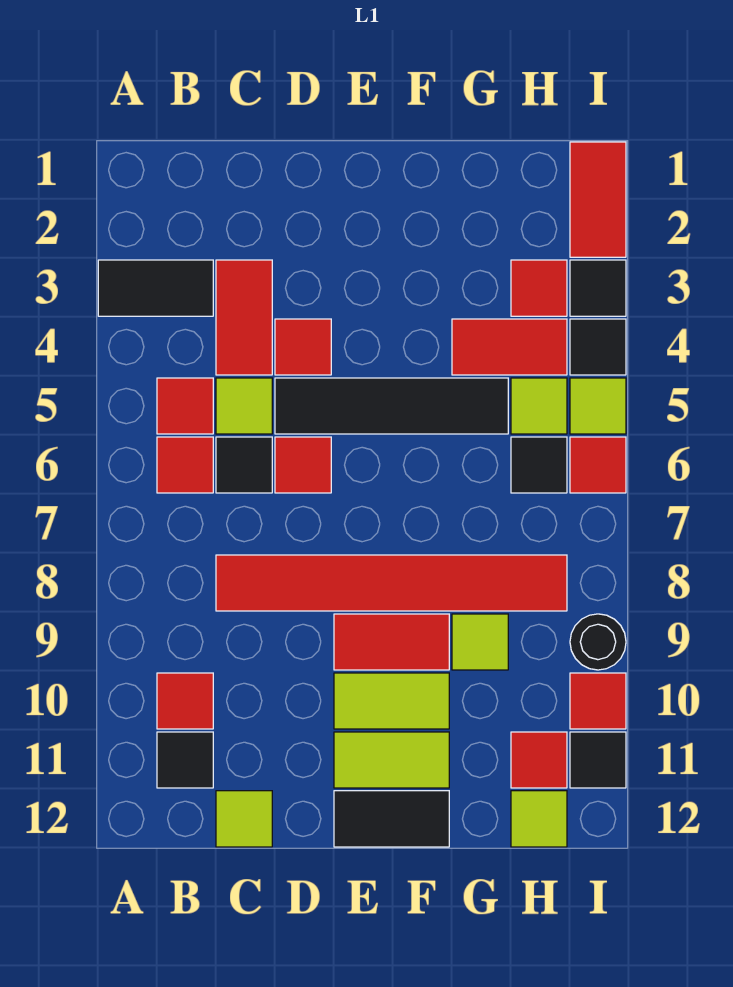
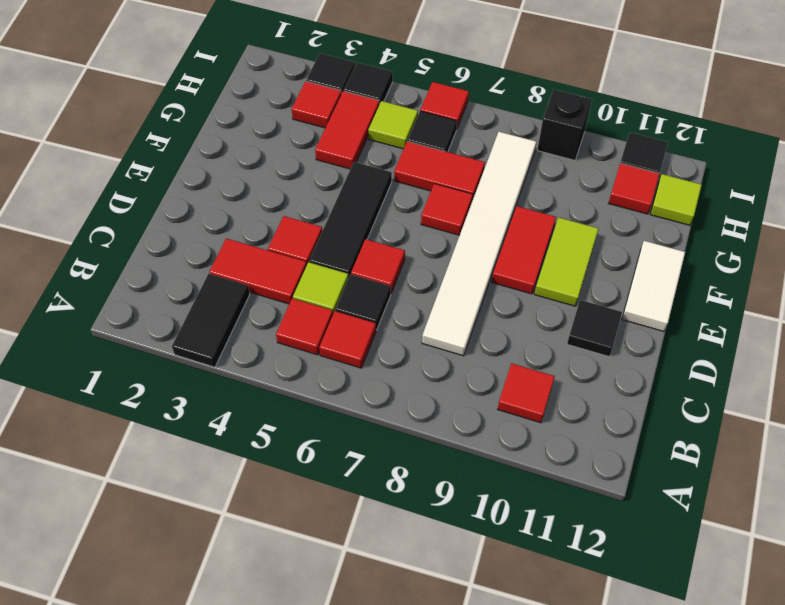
black tile B11 level 1 -> black tile D11 level 1
red tile C8:H8 level 1 -> white tile C8:H8 level 1
lime tile C12 level 1 -> none
black tile D5:G5 level 1 -> black tile D5:F5 level 1
lime tile E11:F11 level 1 -> none
black tile E12:F12 level 1 -> white tile E12:F12 level 1
lime tile G9 level 1 -> none
red tile I1:I2 level 1 -> red tile G6:G7 level 1
lime tile I5 level 1 -> none
black round brick I9 level 1 -> black brick I9 level 1
red tile I10 level 1 -> red tile F7 level 1

